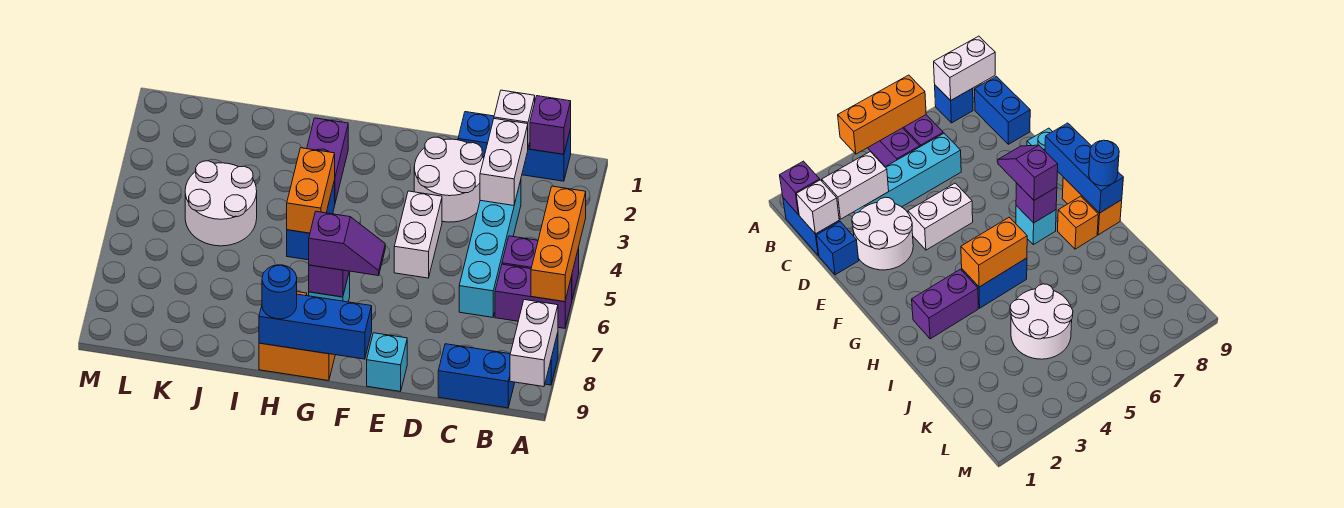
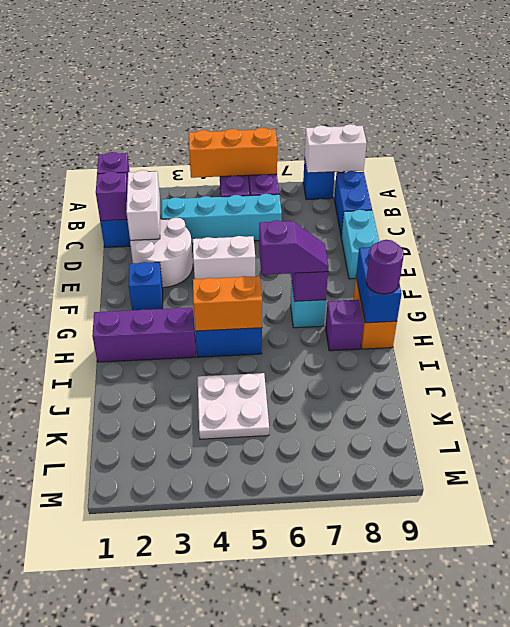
white brick C1 level 2 -> purple brick C1 level 2
white brick C2:C3 level 2 -> white brick C2:D2 level 2
blue brick D1 level 1 -> blue brick F2 level 1
cyan brick E9 level 1 -> cyan brick D9:E9 level 1
purple slope F7:G7 level 3 top G -> purple slope G6:G7 level 3 top 6
blue brick F9:H9 level 2 -> blue brick G9:H9 level 2
purple brick H2:H3 level 1 -> purple brick H1:H3 level 1
orange brick H8 level 1 -> purple brick H8 level 1
blue round brick H9 level 3 -> purple round brick H9 level 3
white round brick J4:K5 level 1 -> white plate J4:K5 level 1

